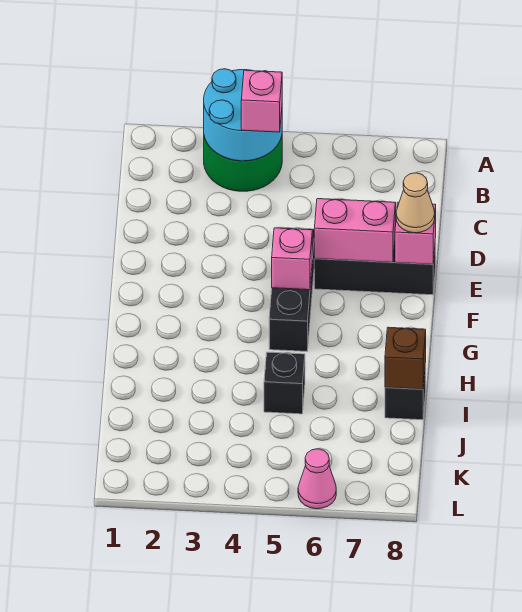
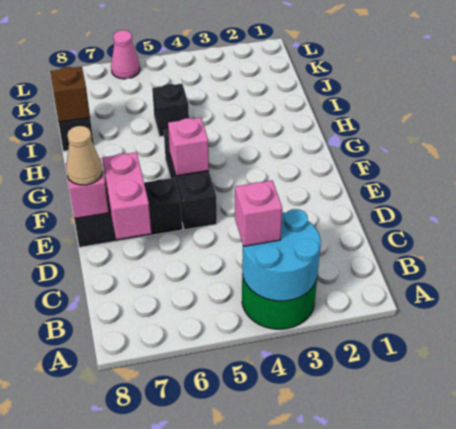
pink brick E6:E7 level 2 -> pink brick D7:E7 level 2

